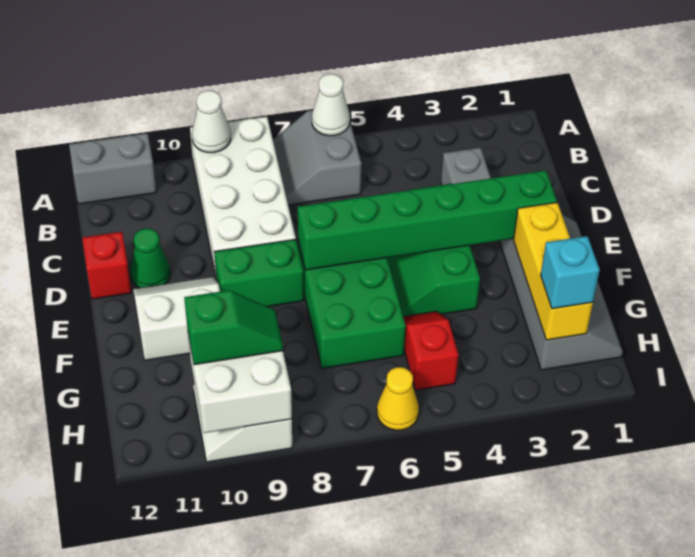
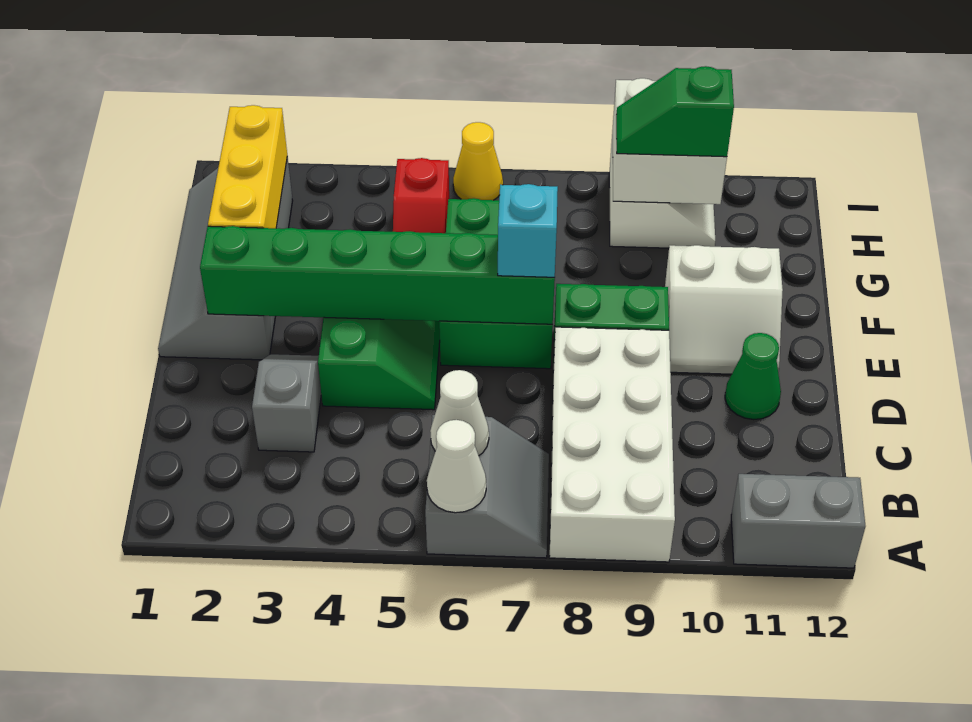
white cone A9 level 2 -> white cone B6 level 2
red brick D12 level 1 -> none
cyan brick H2 level 3 -> cyan brick E7 level 3

